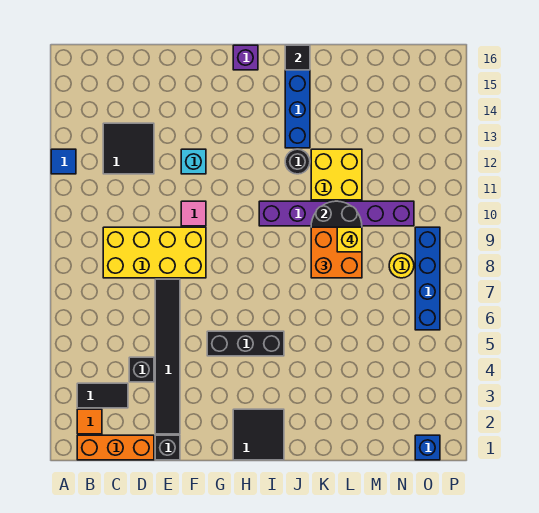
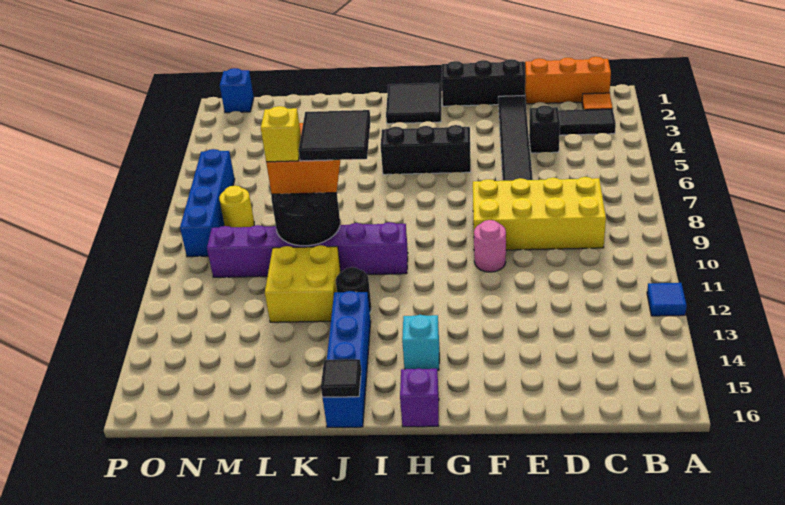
black tile C12:D13 level 1 -> black tile J8:K9 level 4
black brick E1 level 1 -> black brick E1:G1 level 1
pink tile F10 level 1 -> pink round brick F10 level 1
cyan brick F12 level 1 -> cyan brick H14 level 1

